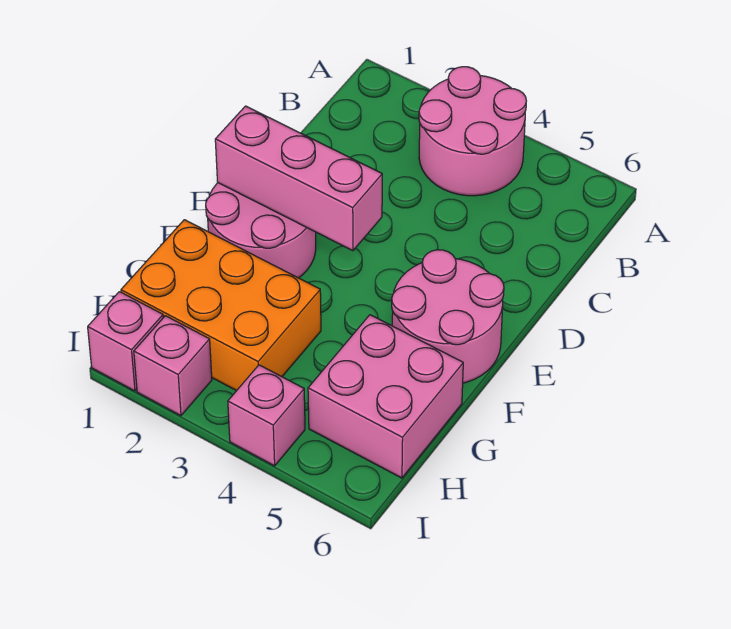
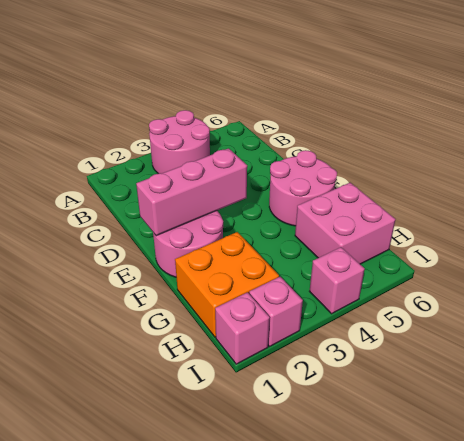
orange brick G1:H3 level 1 -> orange brick G1:H2 level 1

